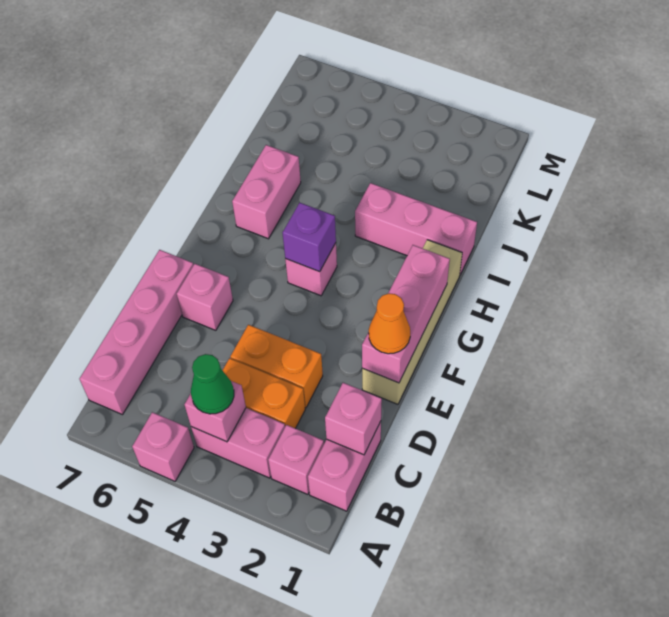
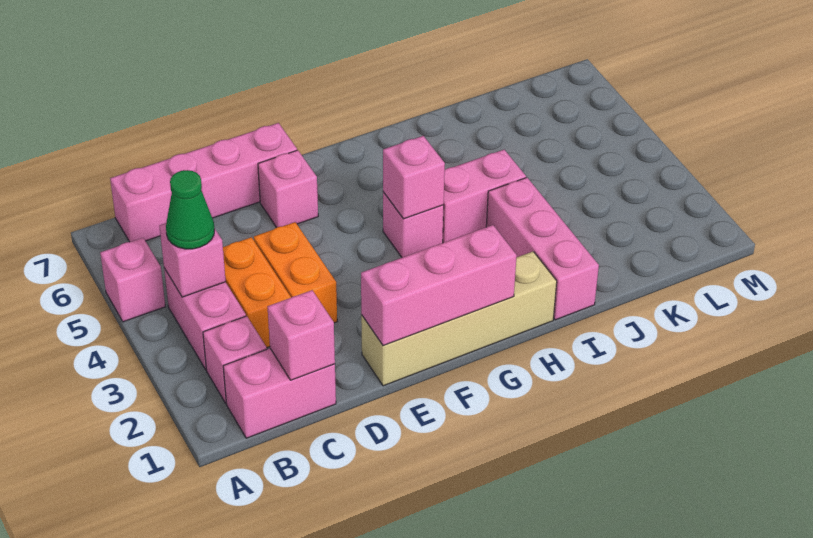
orange cone E1 level 3 -> none
purple brick G4 level 2 -> pink brick G4 level 2
pink brick H6:I6 level 1 -> pink brick H4:I4 level 1

